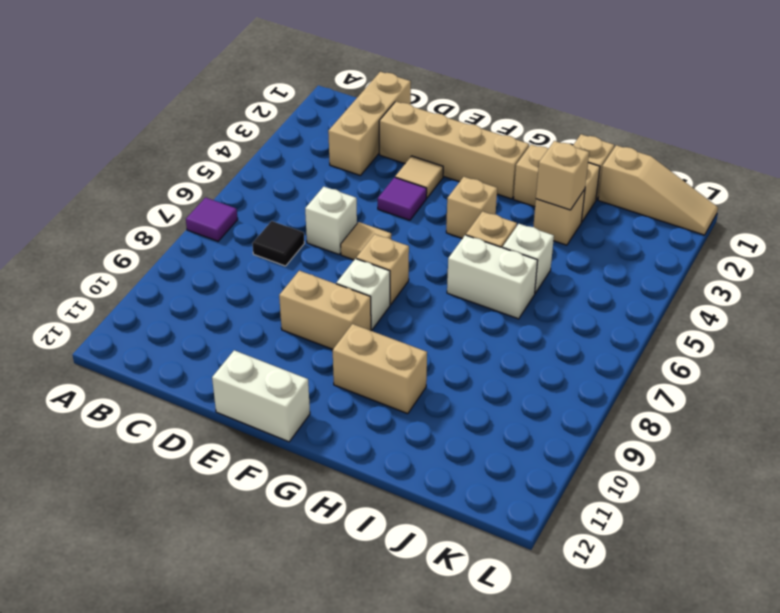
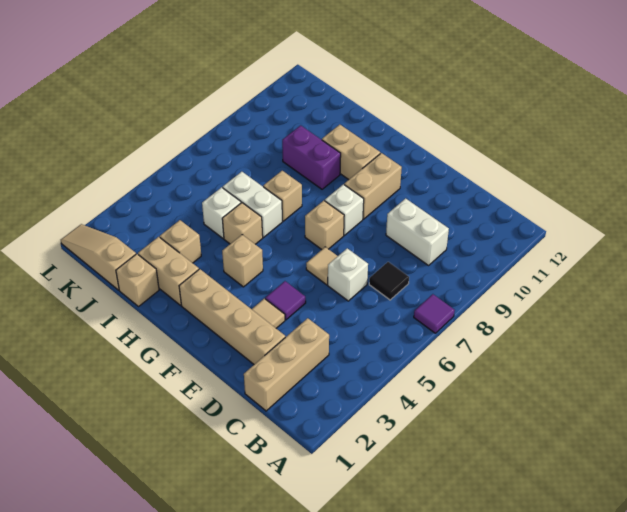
tan brick E9:F9 level 1 -> tan brick F9:F10 level 1
white brick E12:F12 level 1 -> white brick C9:D9 level 1
none -> purple brick H9:I9 level 1
tan brick I3 level 2 -> tan brick H7 level 1

